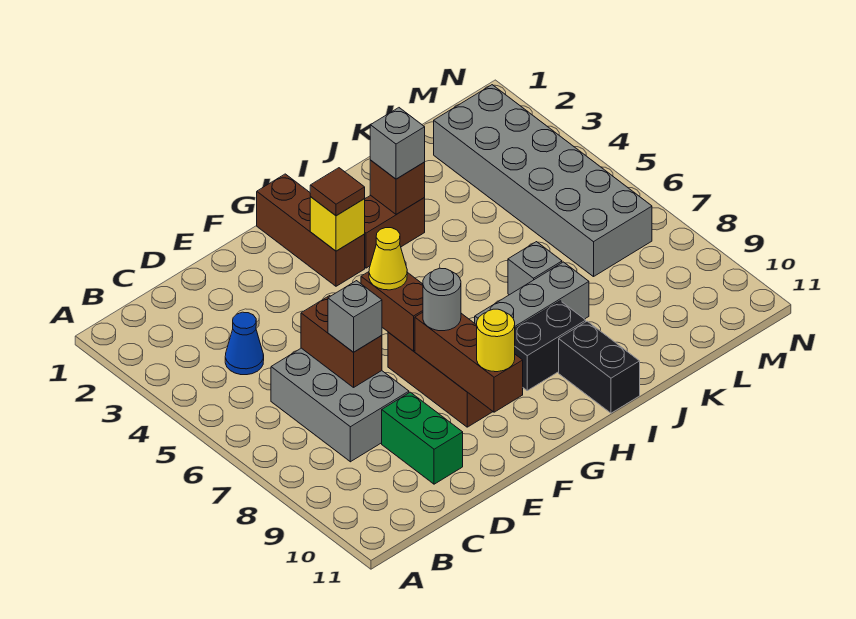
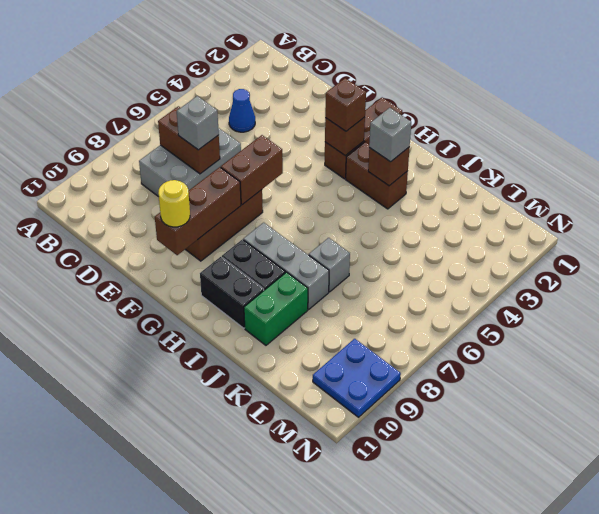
brown brick D6:D7 level 2 -> brown brick C7:D7 level 2
green brick D9:D10 level 1 -> green brick J9:J10 level 1
yellow cone F6 level 3 -> none
grey round brick F8 level 3 -> none
yellow brick G3 level 2 -> brown brick G3 level 2
brown tile G3 level 3 -> brown brick G3 level 3
black brick I10:I11 level 1 -> black brick H10:I10 level 1
grey brick L2:M7 level 1 -> none
none -> blue plate M9:N10 level 1

